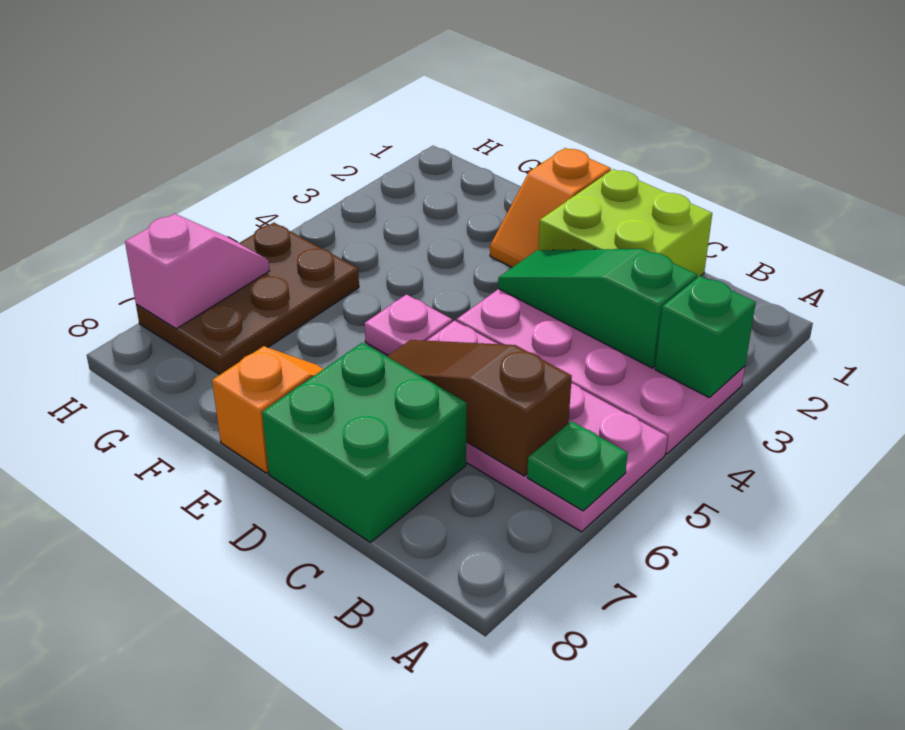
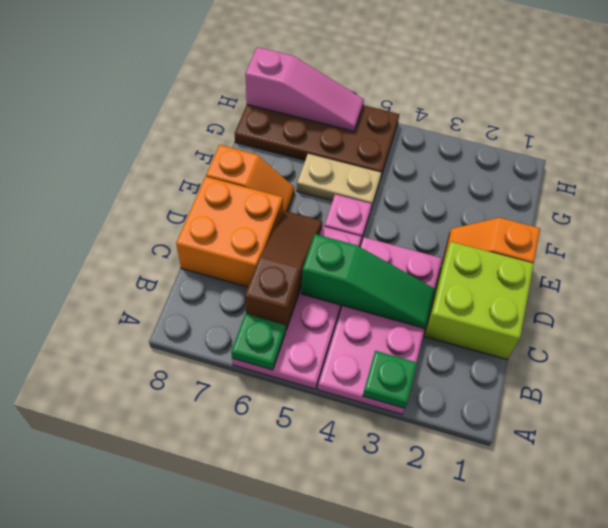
green brick A3 level 2 -> green plate A3 level 2
green slope B3:D3 level 2 top B -> green slope C3:C5 level 2 top 5
green brick C7:D8 level 1 -> orange brick C7:D8 level 1
none -> tan plate F5:F6 level 1
brown plate G5:H7 level 1 -> brown plate G5:H8 level 1
pink slope H6:H7 level 2 top 7 -> pink slope H6:H8 level 2 top 8

